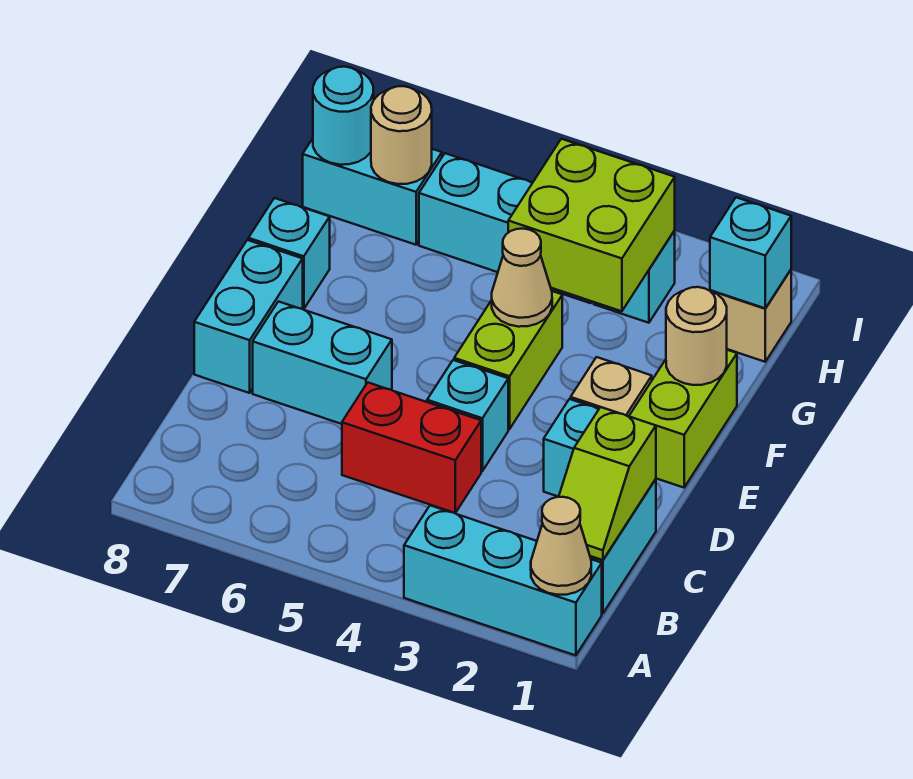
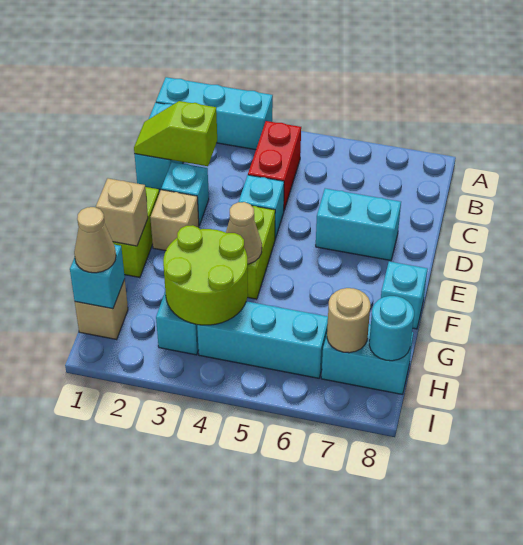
tan cone A1 level 2 -> tan cone H1 level 3
lime slope B1:C1 level 2 top C -> lime slope C1:C2 level 2 top 2
red brick C4:C5 level 1 -> red brick B4:C4 level 1
cyan brick D8:E8 level 1 -> none
tan round brick F1 level 2 -> tan brick F1 level 2
lime brick G3:H4 level 2 -> lime round brick G3:H4 level 2

